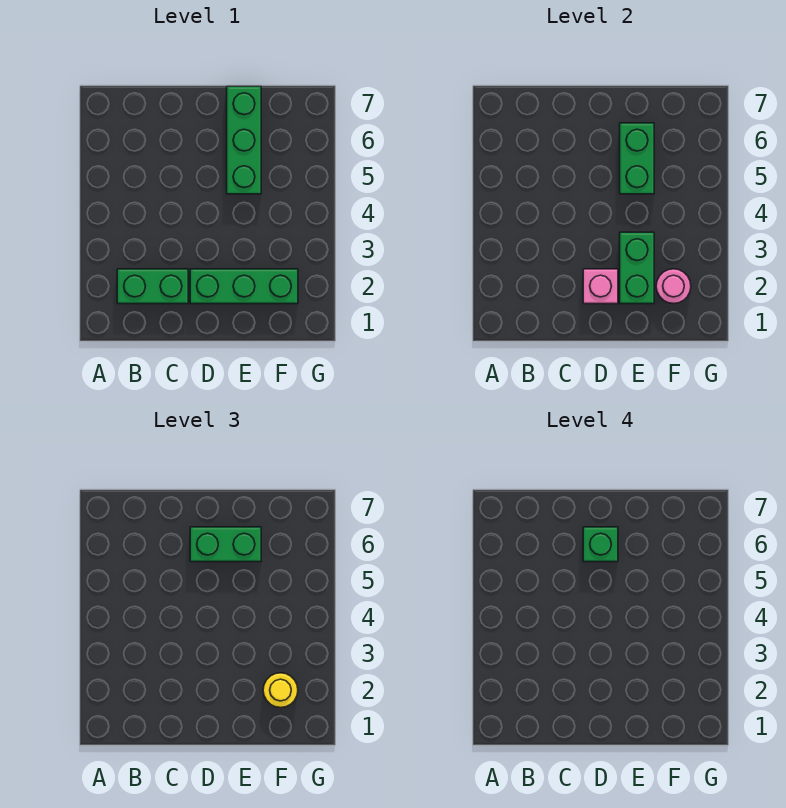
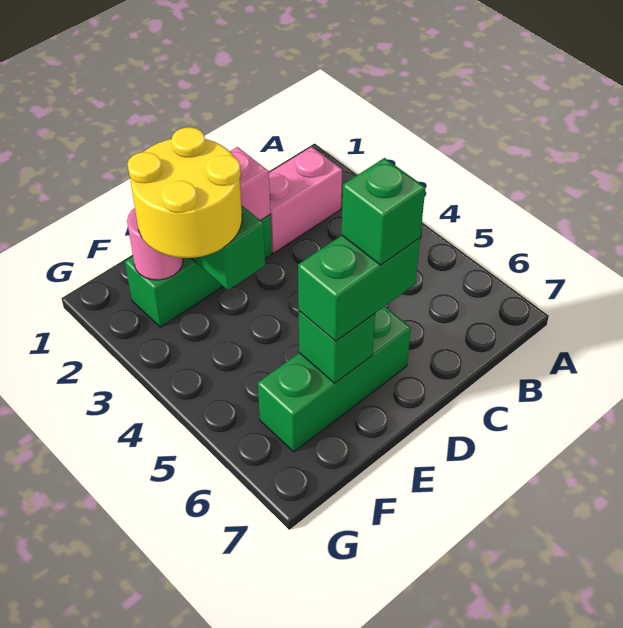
green brick B2:C2 level 1 -> pink brick B2:C2 level 1
green brick E5:E7 level 1 -> green brick D6:F6 level 1
green brick E5:E6 level 2 -> green brick E6 level 2
yellow round brick F2 level 3 -> yellow round brick E2:F3 level 3

